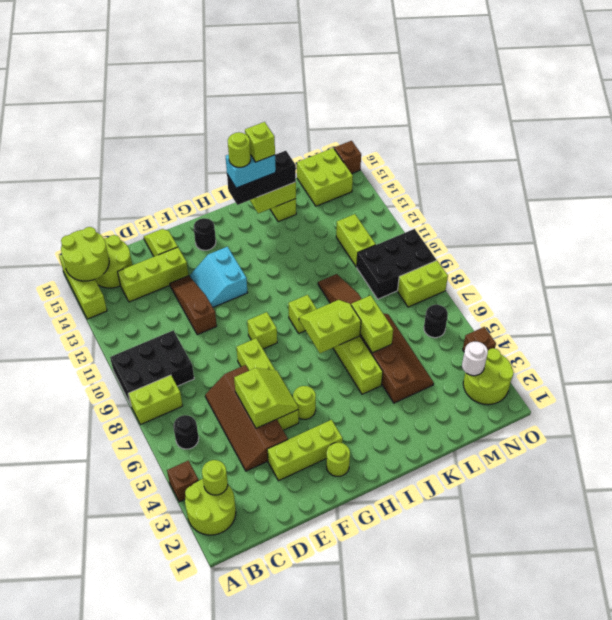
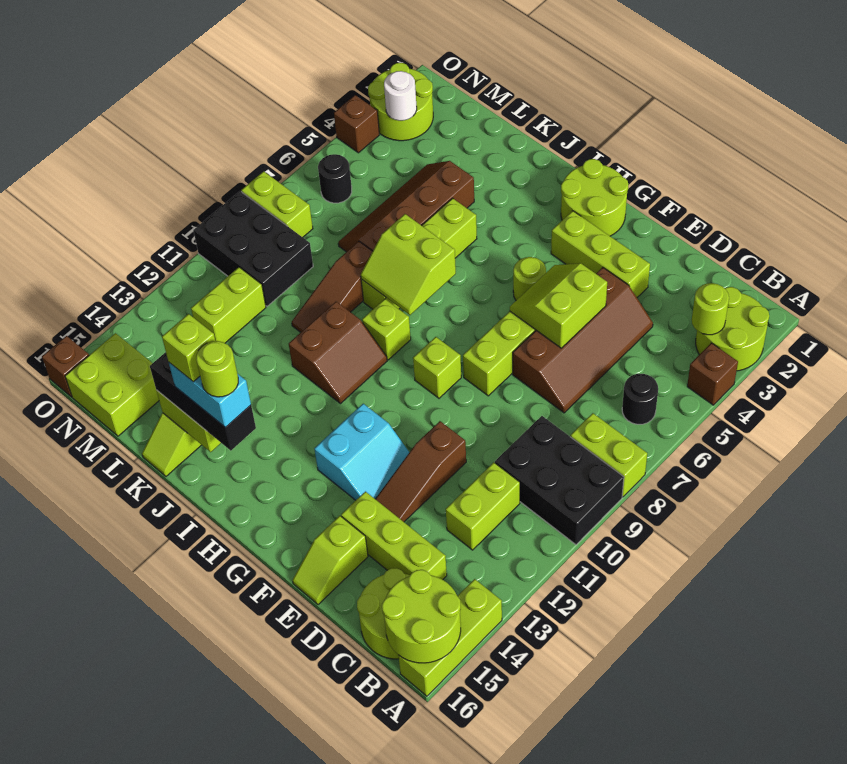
lime round brick G2 level 1 -> lime round brick G1:H2 level 1
black round brick G15 level 1 -> none
none -> brown slope I10:J11 level 1 top J
lime brick K6:K7 level 2 -> lime brick C11:C12 level 1

